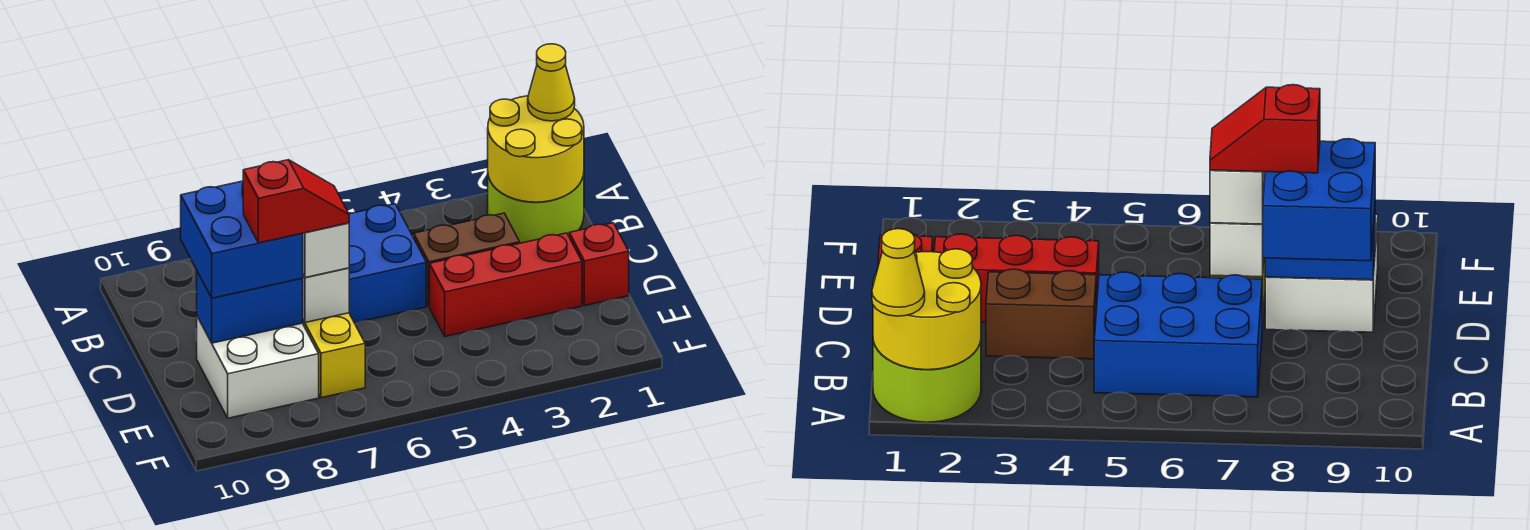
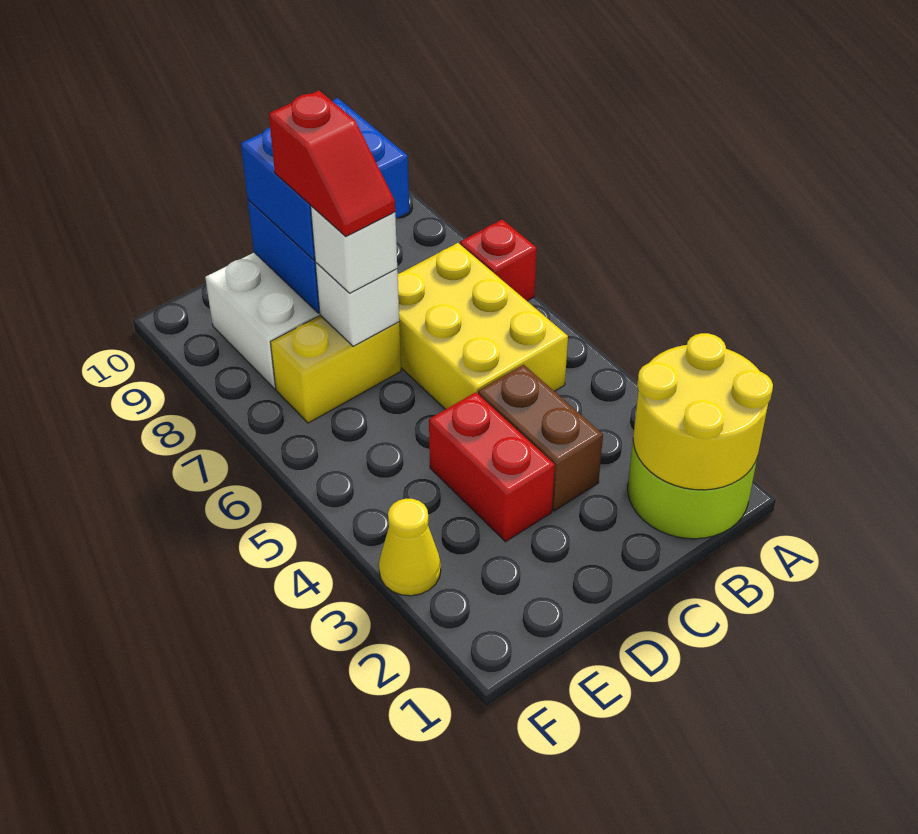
yellow cone A1 level 3 -> yellow cone F3 level 1
blue brick B5:C7 level 1 -> yellow brick B5:C7 level 1
red brick D1 level 1 -> red brick A7 level 1
red brick D2:D4 level 1 -> red brick D3:D4 level 1

